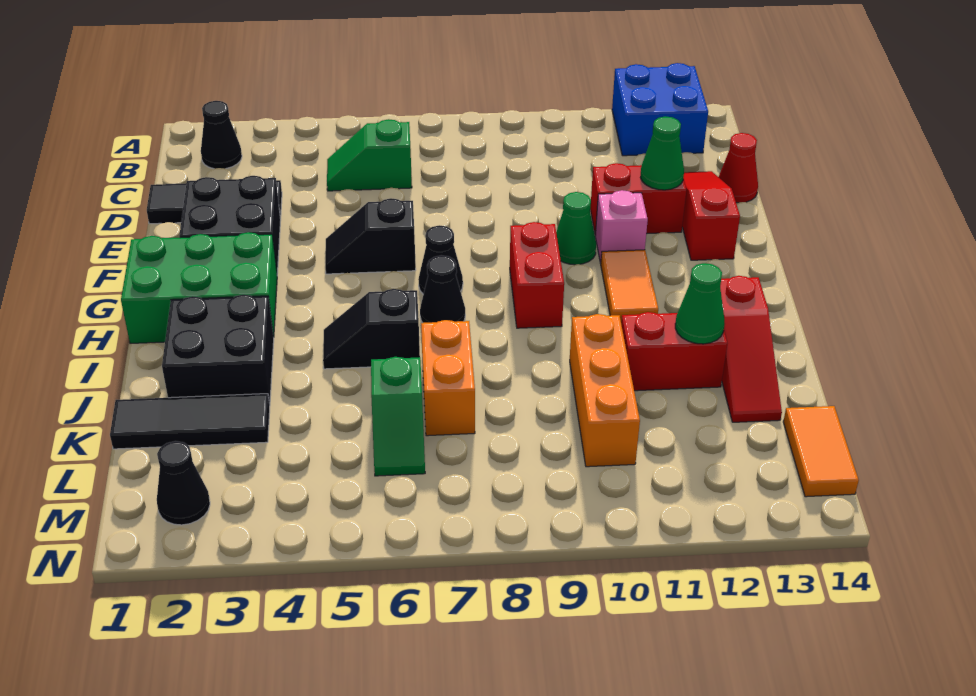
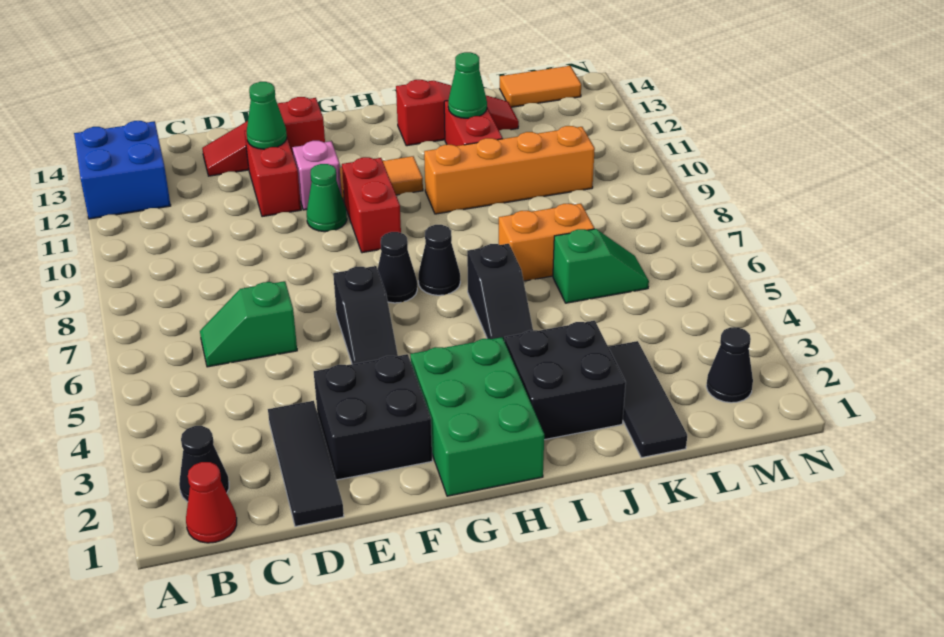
green slope C5:C6 level 1 top 6 -> green slope C6:D6 level 1 top D
red cone D14 level 1 -> red cone B1 level 1
red brick G9:H9 level 1 -> red brick G9:G10 level 1
orange brick J10:L10 level 1 -> orange brick I10:L10 level 1

